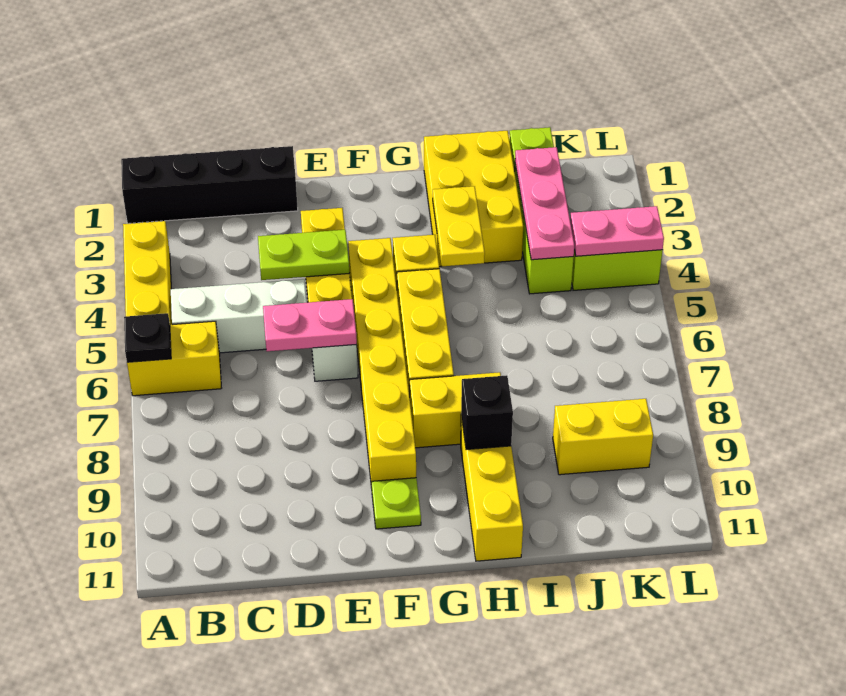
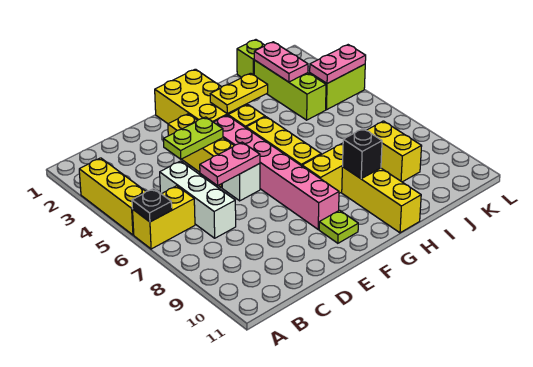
black brick A1:D1 level 1 -> none
white brick B5:D5 level 1 -> white brick C5:C7 level 1
yellow brick F4:F9 level 1 -> pink brick F4:F9 level 1
yellow brick H1:I3 level 1 -> yellow brick F1:G3 level 1
yellow plate H3:H4 level 2 -> yellow plate G3:H3 level 2
pink plate J2:J4 level 2 -> pink plate J2:J3 level 2
yellow brick J9:K9 level 1 -> yellow brick J8:J9 level 1

